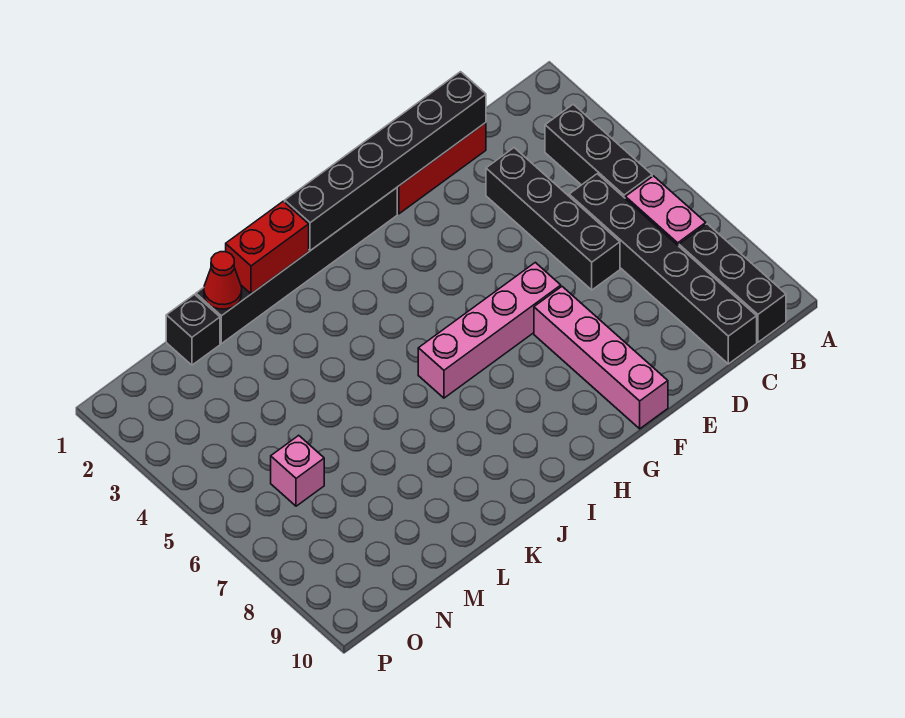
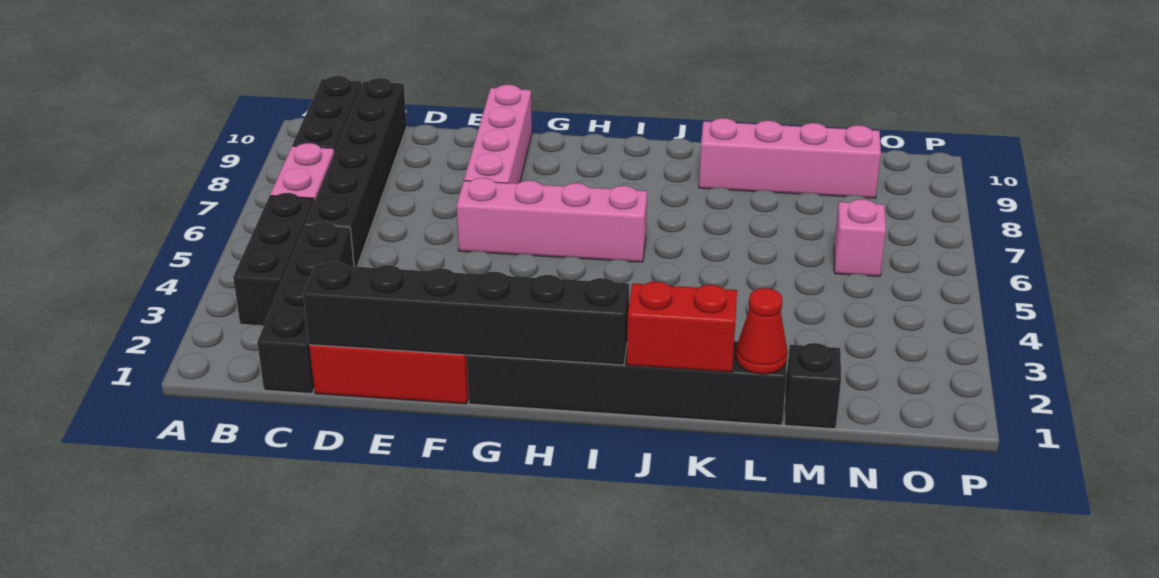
black brick D3:D6 level 1 -> black brick C1:C4 level 1
none -> pink brick K9:N9 level 1

